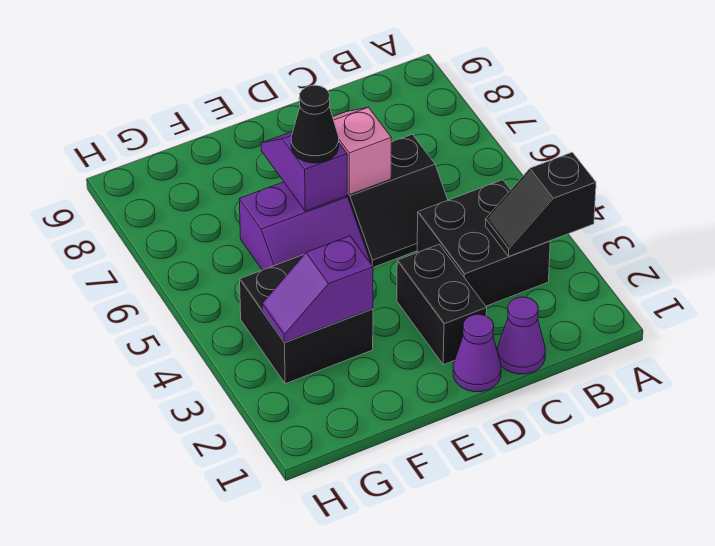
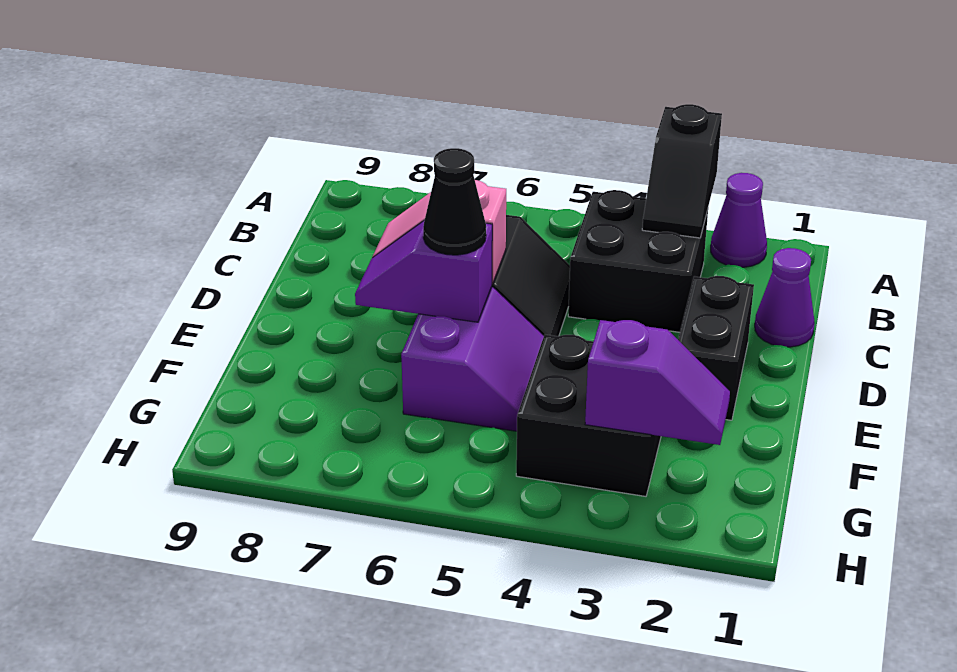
purple cone D1 level 1 -> purple cone A2 level 1
black brick D2:D3 level 1 -> black brick D2:E2 level 1
purple slope F3:G3 level 2 top F -> purple slope G2:G3 level 2 top 3

